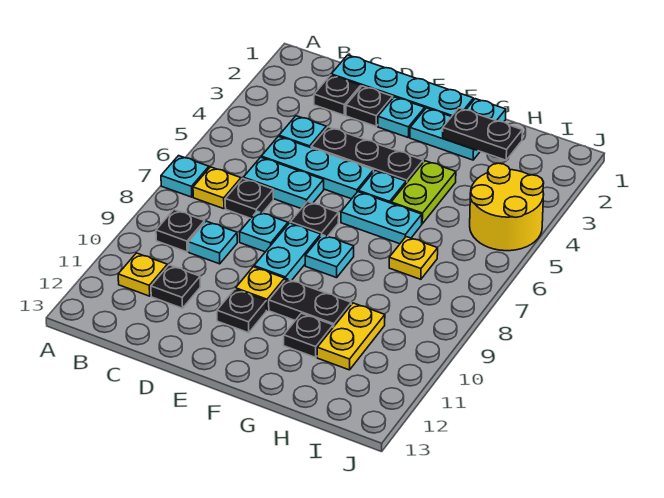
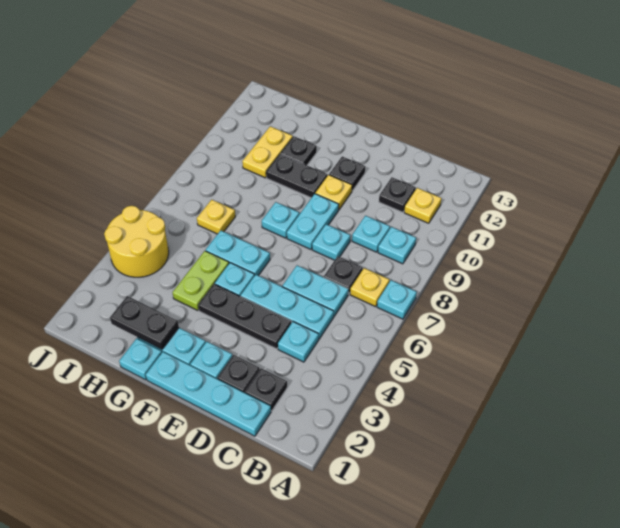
black plate B9 level 1 -> cyan plate B9 level 1
black plate E7 level 1 -> none

